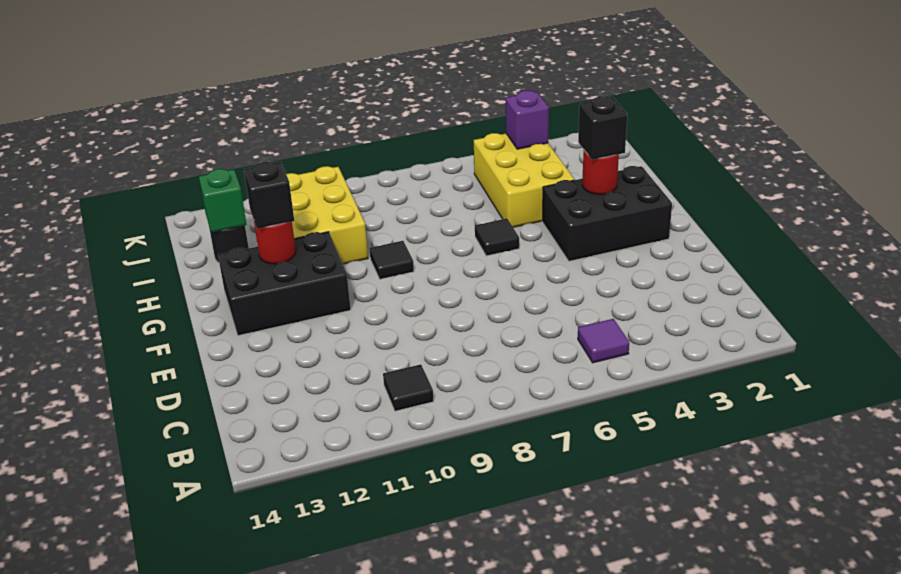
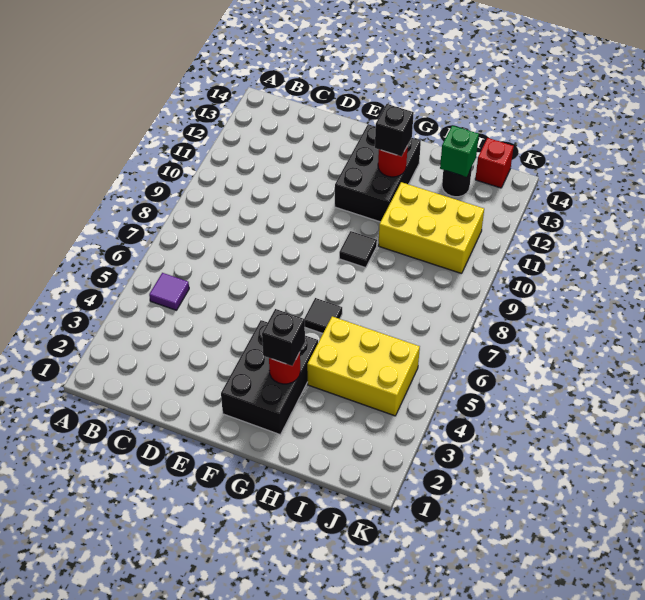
black tile B10 level 1 -> none
purple brick J4 level 2 -> none
none -> red brick J14 level 1

